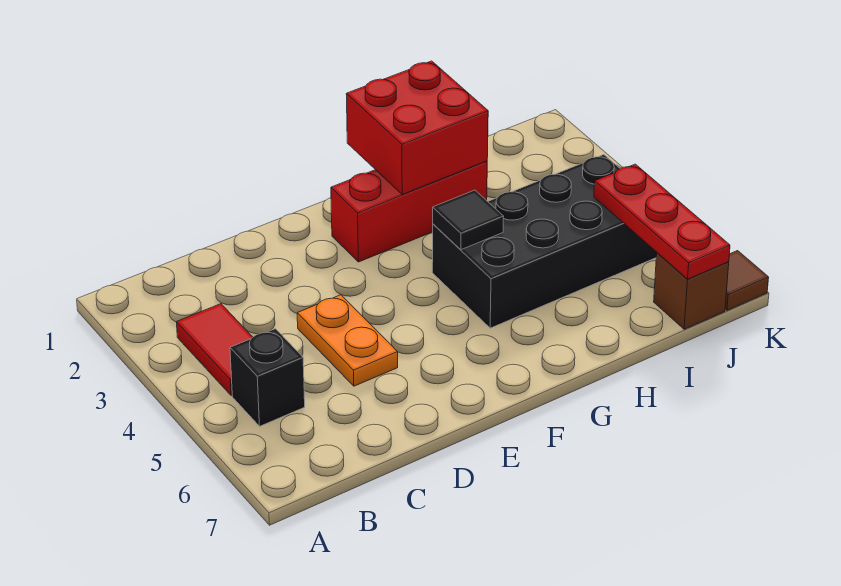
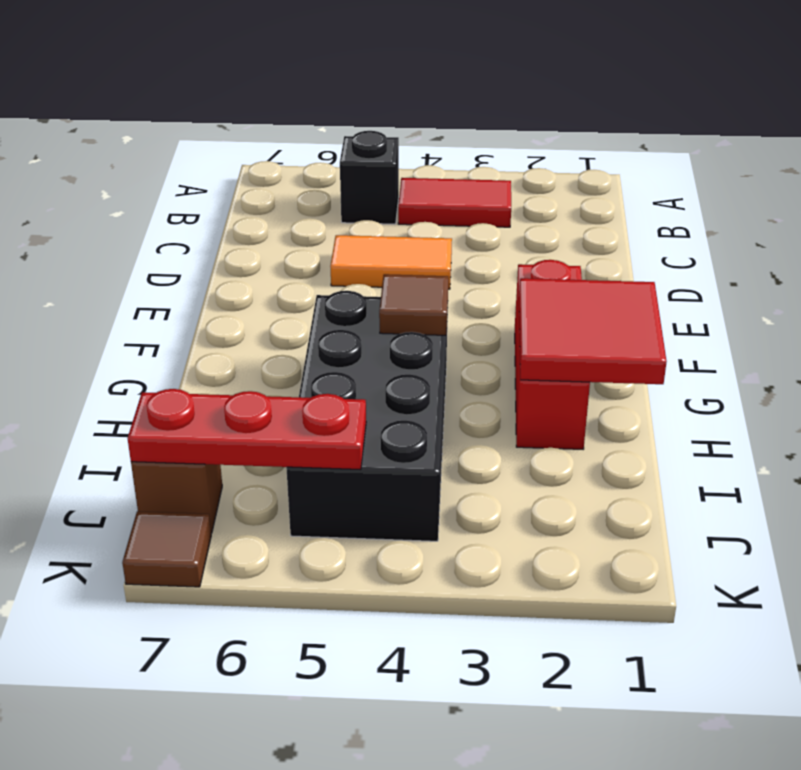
orange plate D4:D5 level 1 -> orange tile D4:D5 level 1
red brick G1:H2 level 2 -> red tile G1:H2 level 2
black tile G4 level 2 -> brown tile G4 level 2

